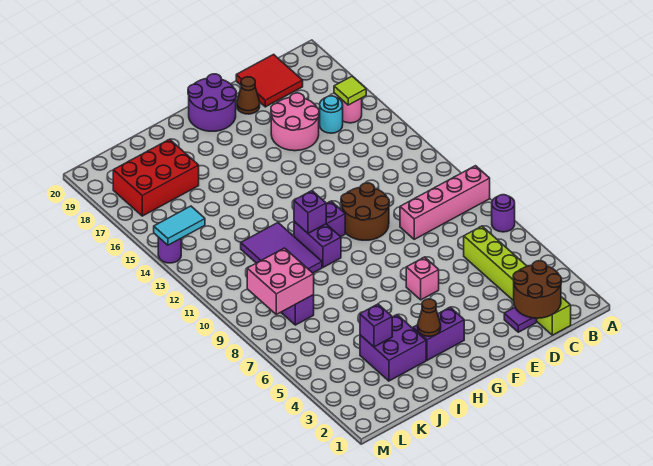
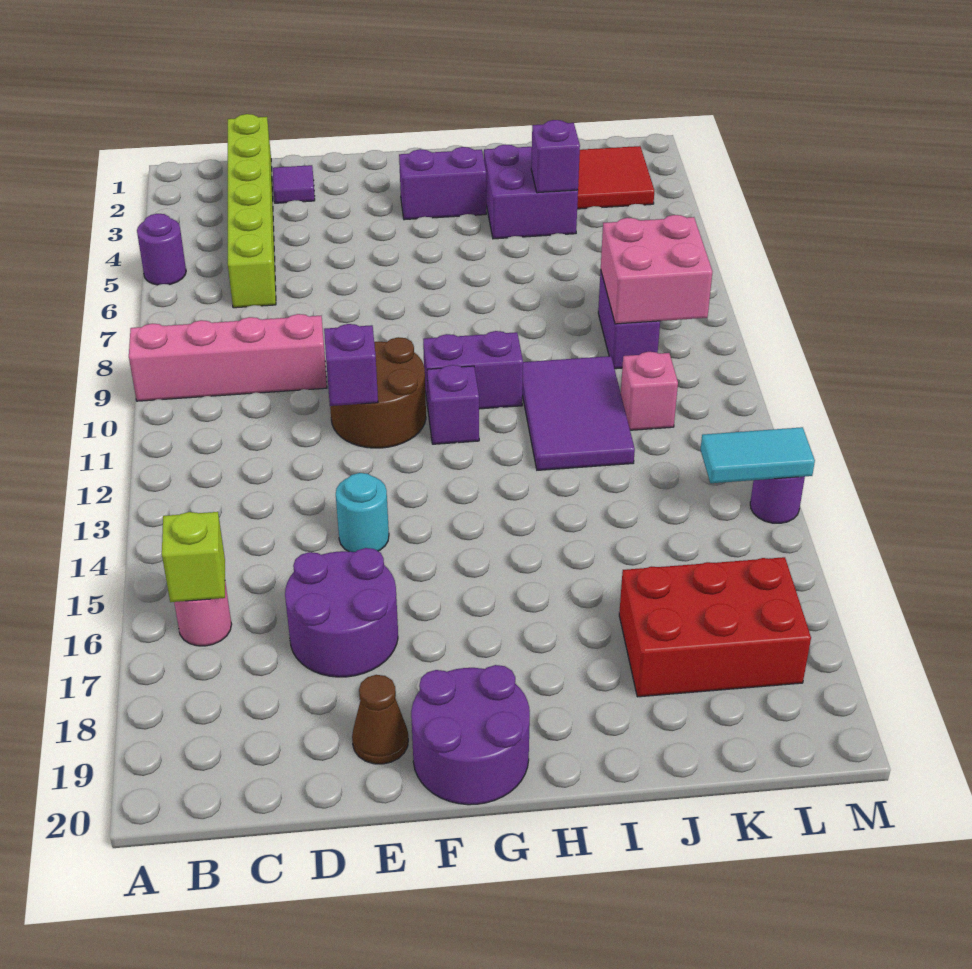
purple round brick A7 level 1 -> purple round brick A5 level 1
lime tile B16 level 2 -> lime brick B16 level 2
brown round brick C1:D2 level 2 -> none
cyan round brick C16 level 1 -> cyan round brick E14 level 1
red tile C19:D20 level 1 -> red tile K2:L3 level 1
pink round brick D16:E17 level 1 -> purple round brick D16:E17 level 1
pink brick F6 level 1 -> pink brick K11 level 1
brown cone H3 level 2 -> none
purple brick H10:H11 level 1 -> purple brick G10:H10 level 1
purple brick H11 level 2 -> purple brick E11 level 2

